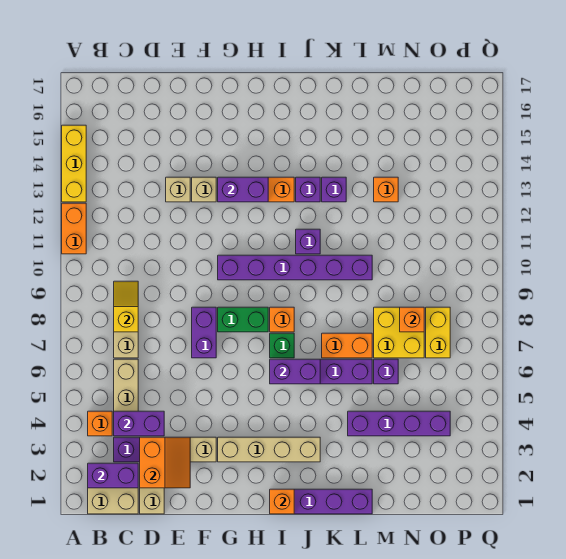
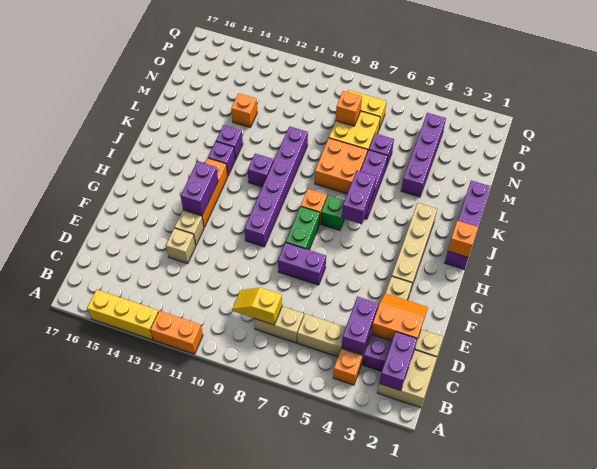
orange brick K7:L7 level 1 -> orange brick K7:L8 level 1

